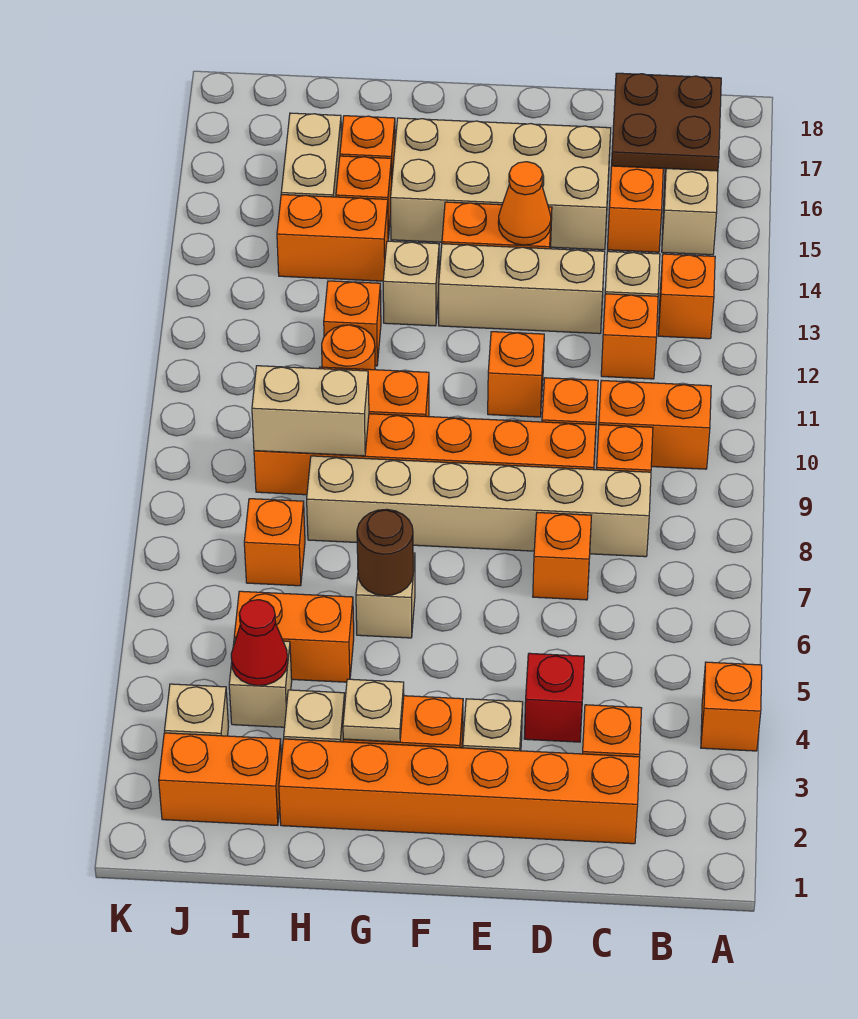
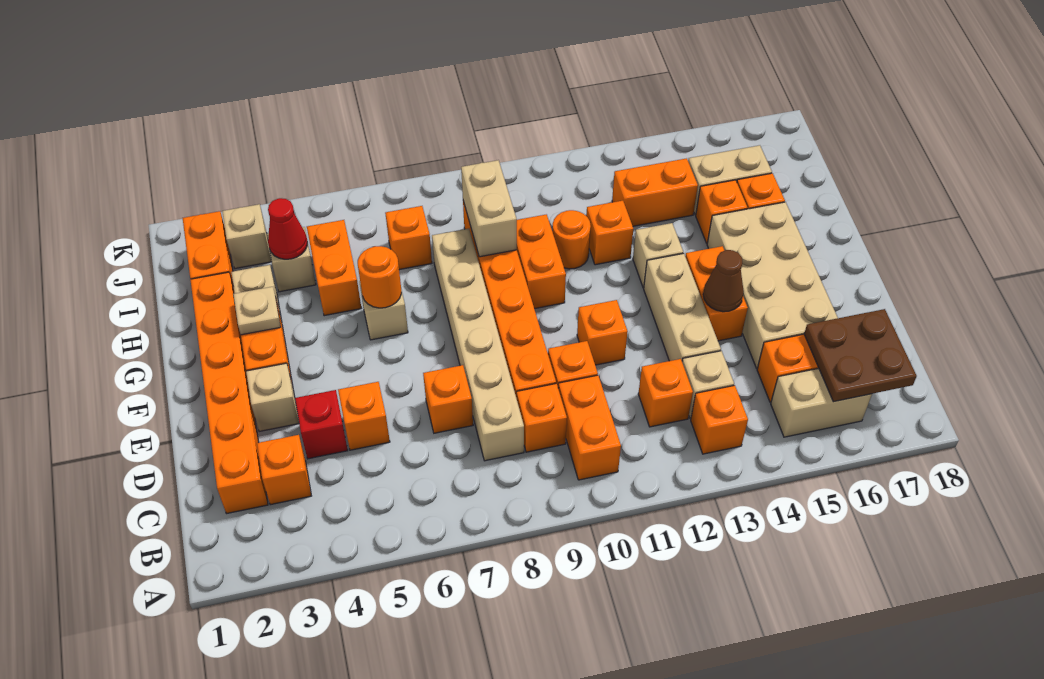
orange brick A4 level 1 -> orange brick D5 level 1
orange cone E14 level 2 -> brown cone E14 level 2
brown round brick G6 level 2 -> orange round brick G6 level 2
orange brick H14:I14 level 1 -> orange brick I13:I14 level 1

